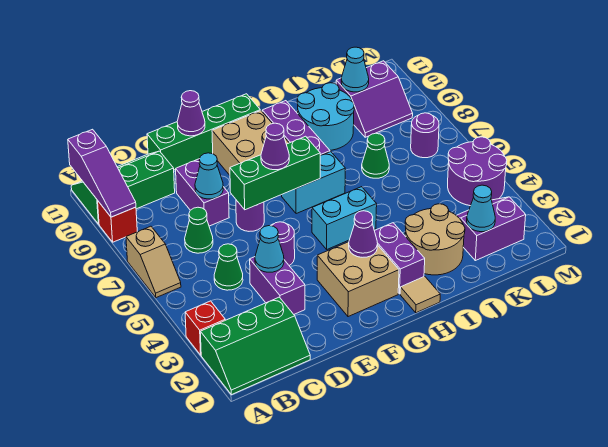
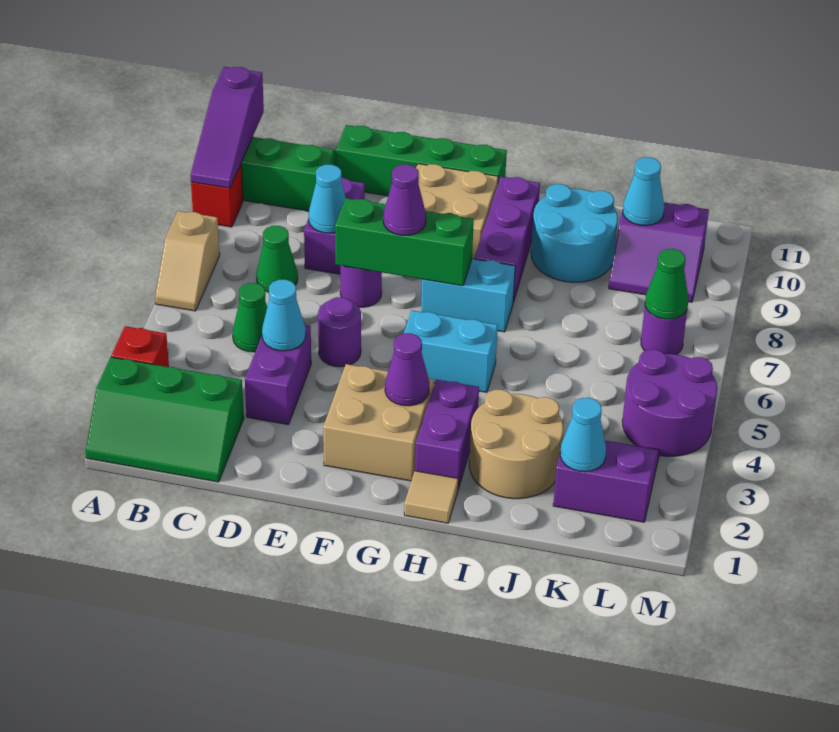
purple cone E11 level 2 -> none
green cone J7 level 1 -> green cone L7 level 2

